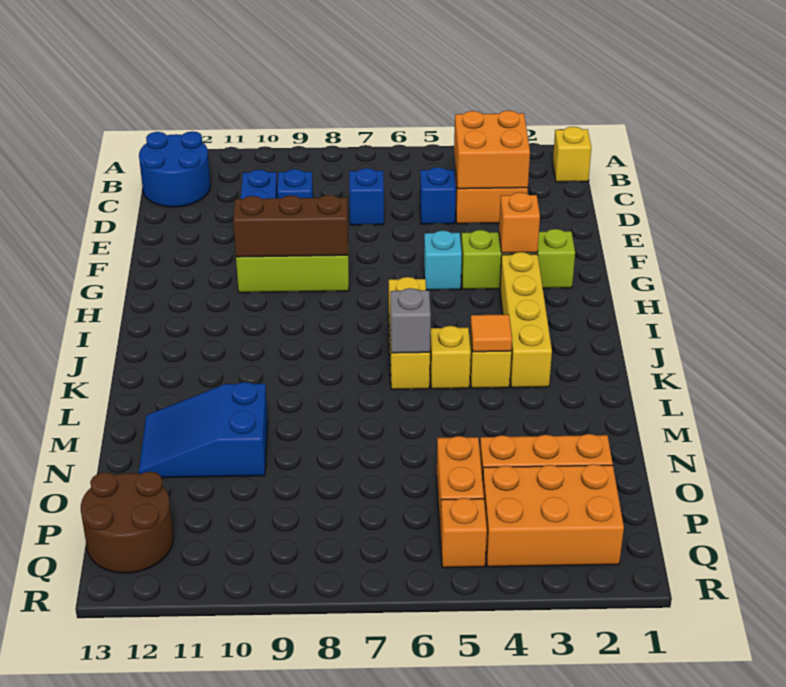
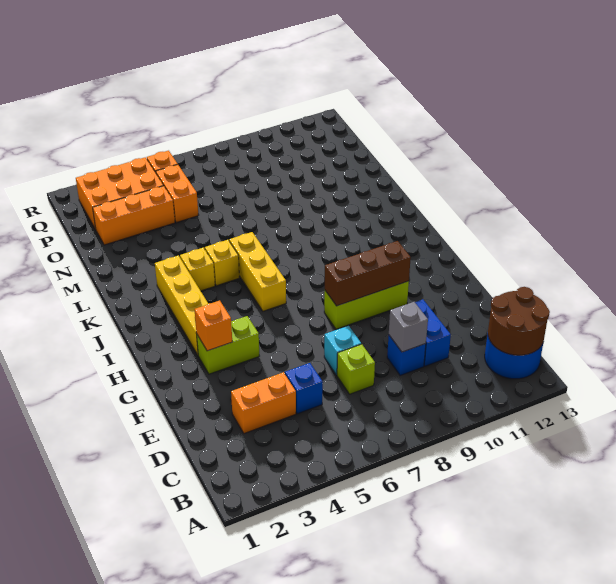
yellow brick B1 level 1 -> none
orange brick C3:D4 level 2 -> none
blue brick D7 level 1 -> lime brick D7 level 1
lime brick G2:G4 level 1 -> lime brick G3:G4 level 1
cyan brick G5 level 1 -> cyan brick E7 level 1
orange tile K4 level 2 -> none
grey brick K6 level 2 -> grey brick D9 level 2
blue slope M10:N12 level 1 top 10 -> none
brown round brick P12:Q13 level 1 -> brown round brick B12:C13 level 2

